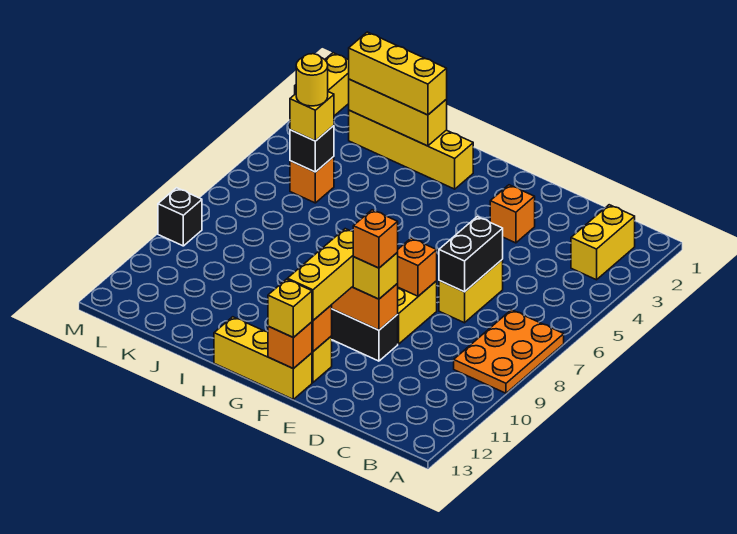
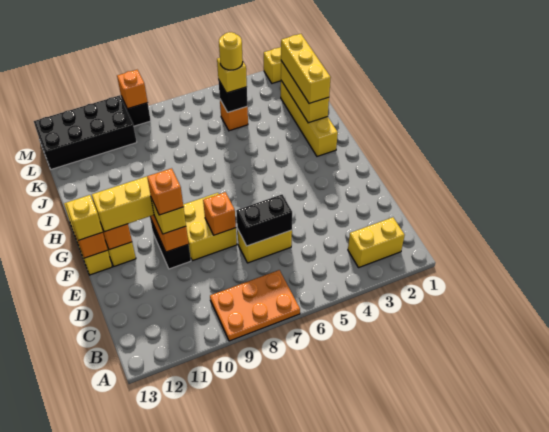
orange brick E3 level 1 -> orange brick M9 level 2
none -> black brick L10:M13 level 1

